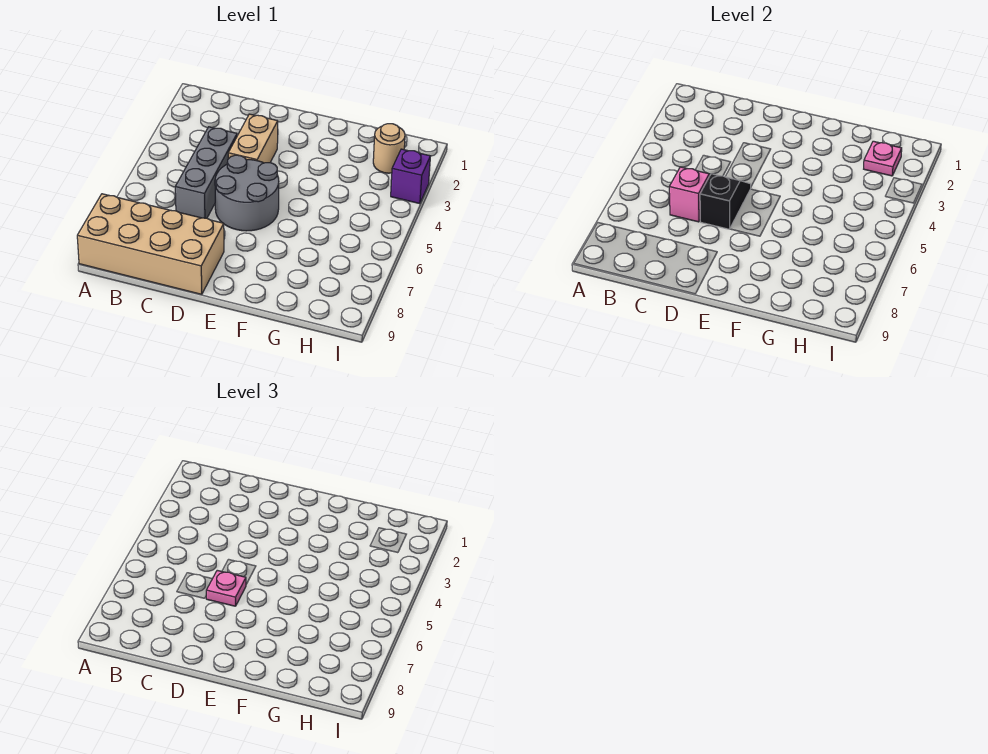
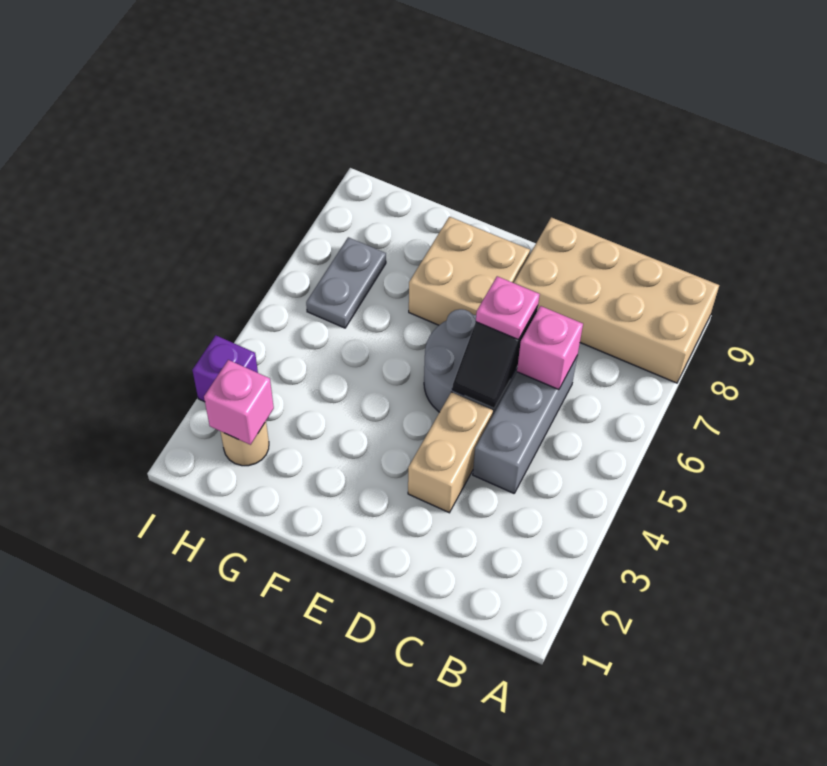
none -> tan brick E7:F8 level 1
pink plate H2 level 2 -> pink brick H2 level 2
none -> grey plate H6:H7 level 1

